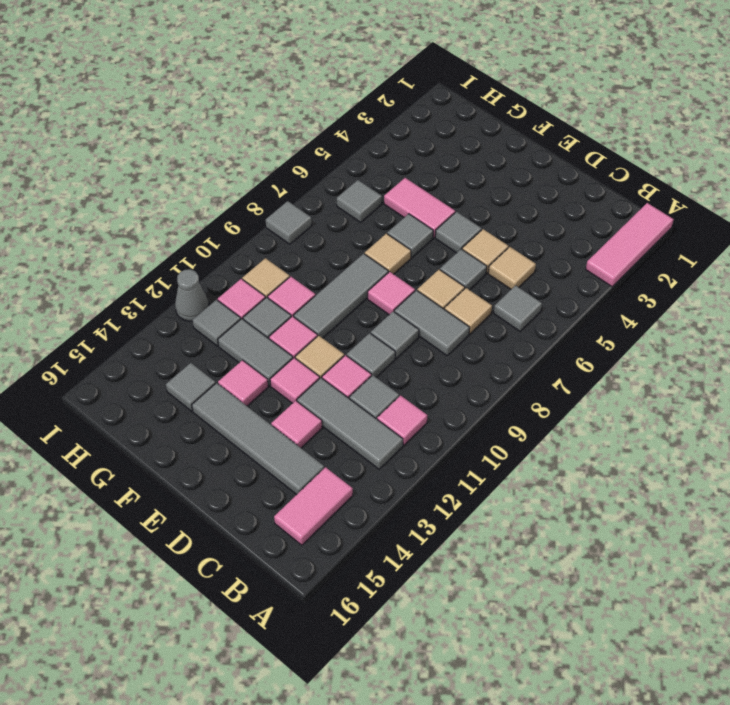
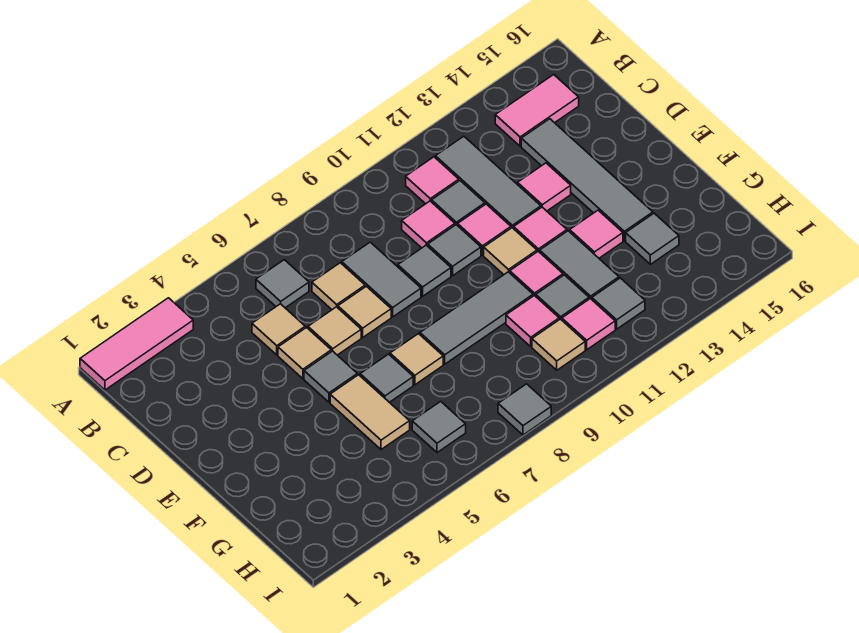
grey tile D6 level 1 -> tan tile D6 level 1
pink tile E8 level 1 -> pink tile C10 level 1
pink tile F5:G5 level 1 -> tan tile F5:G5 level 1
grey cone I12 level 1 -> none

